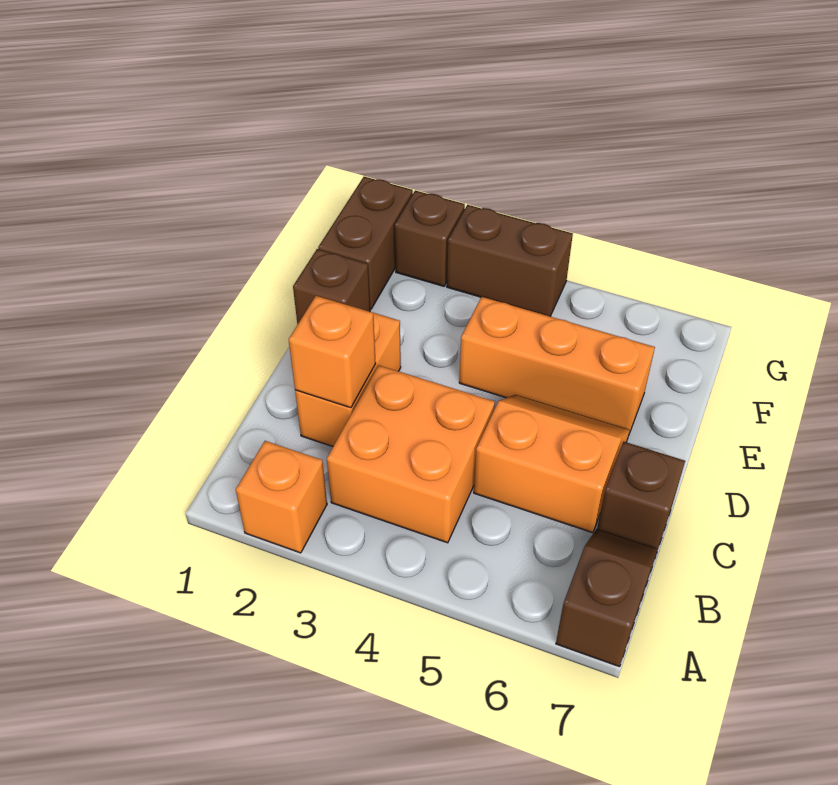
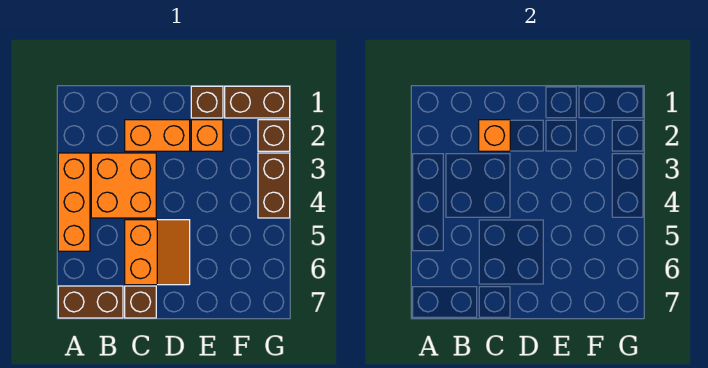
orange brick A2 level 1 -> orange brick E2 level 1
brown slope A7:B7 level 1 top A -> brown brick A7:B7 level 1
orange brick E4:E6 level 1 -> orange brick A3:A5 level 1

